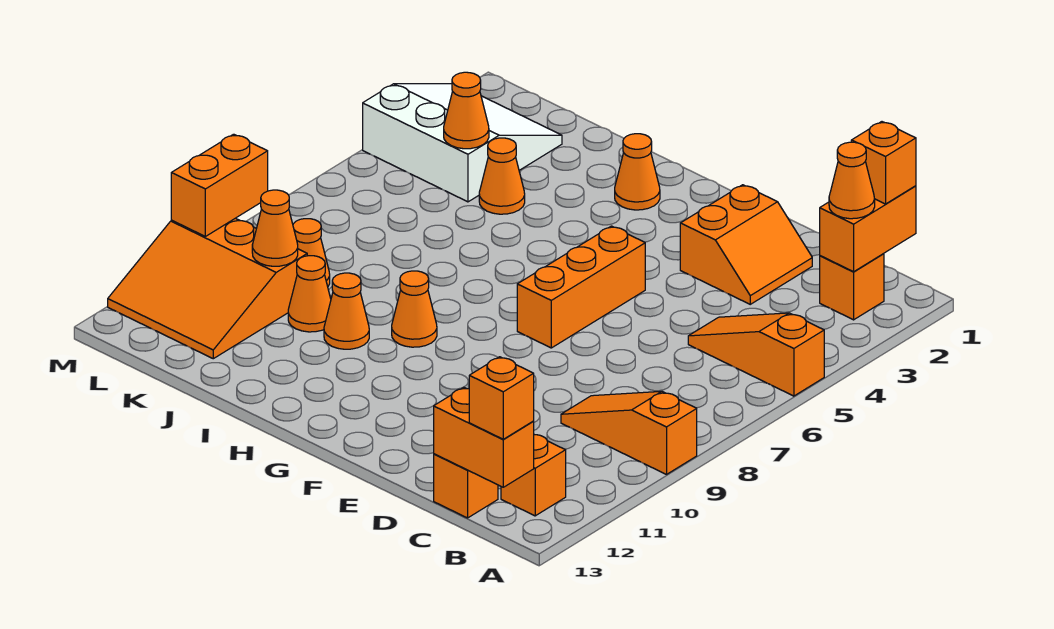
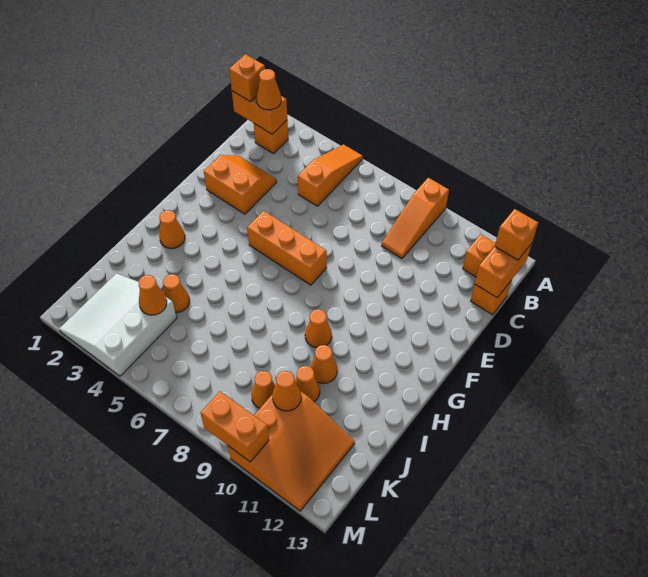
orange slope A5:C5 level 1 top A -> orange slope A5:C5 level 1 top C

